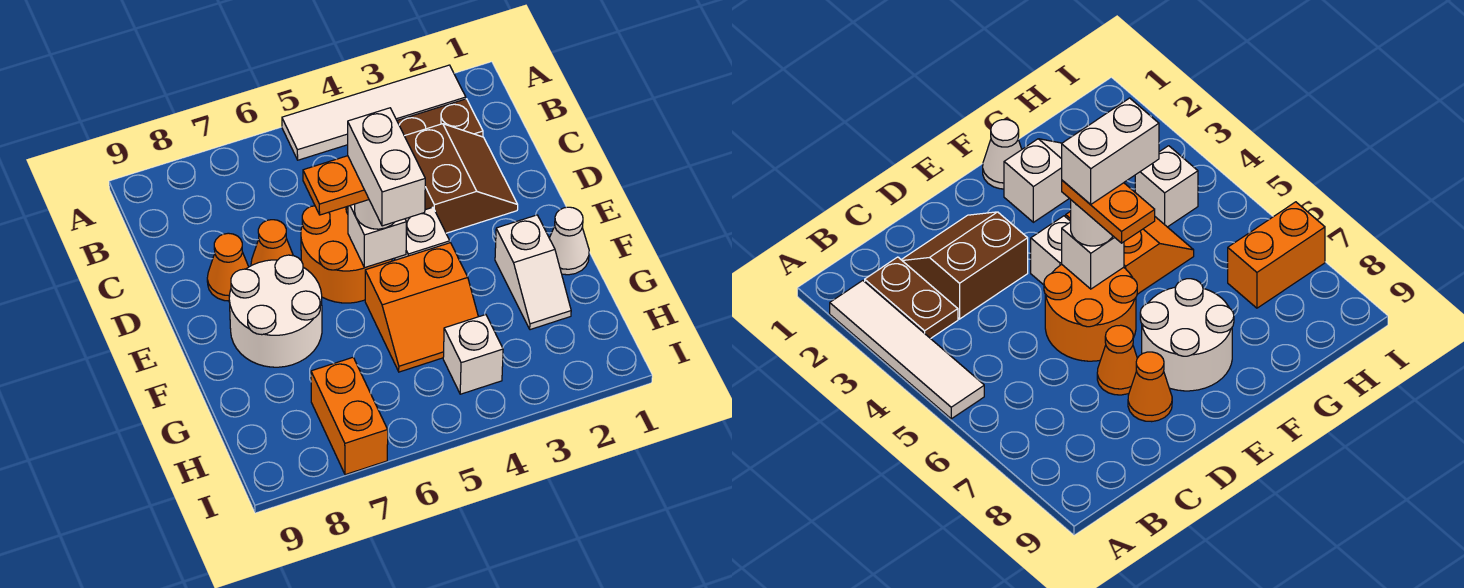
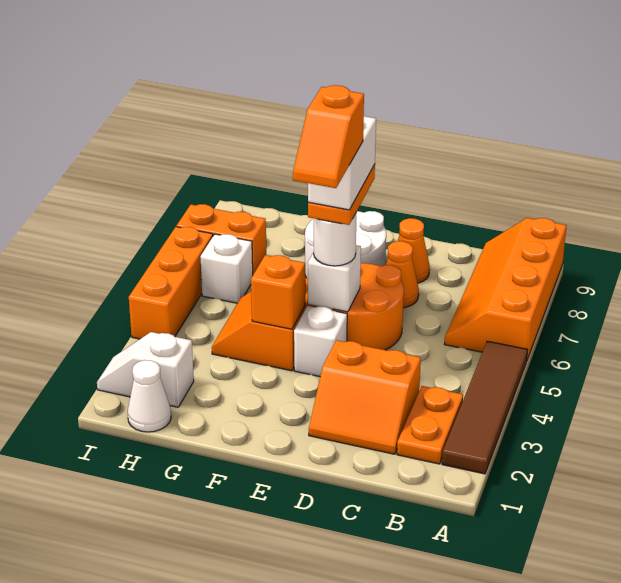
white tile A2:A5 level 1 -> brown tile A2:A5 level 1
none -> orange slope A6:B9 level 1 top A
brown plate B2:B3 level 1 -> orange plate B2:B3 level 1
brown slope C2:D3 level 1 top 3 -> orange slope C2:D3 level 1 top 3
none -> orange slope E4:E5 level 6 top 5
white brick E5:F5 level 5 -> white brick E5:E6 level 5
white cone F1 level 1 -> white cone H1 level 1
white slope F2:G2 level 1 top F -> white slope H2:I2 level 1 top H
none -> orange brick F4 level 2
white brick H4 level 1 -> white brick H6 level 1
none -> orange brick I4:I6 level 1

